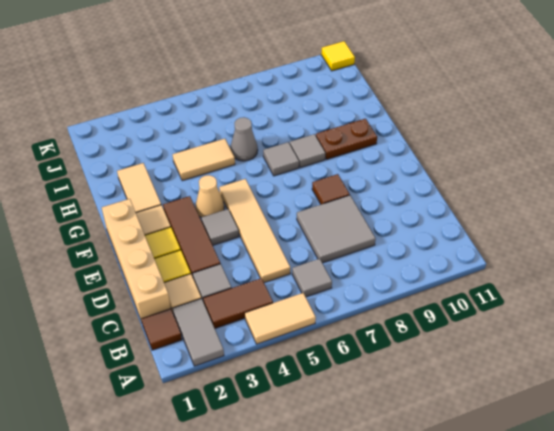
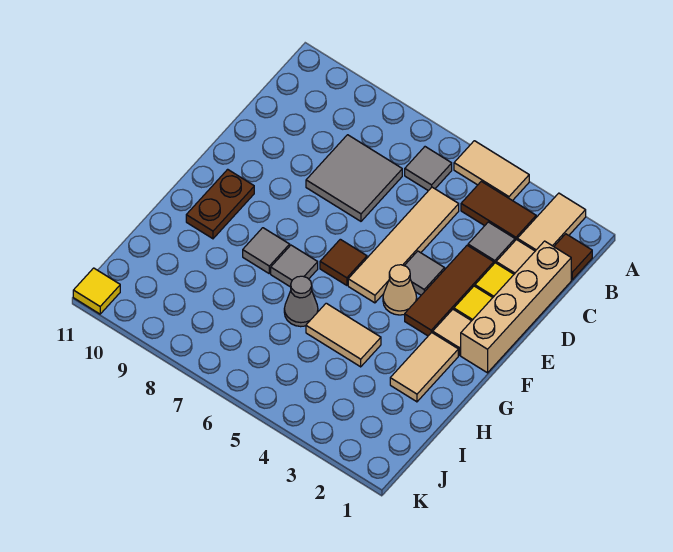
grey tile A2:B2 level 1 -> tan tile A2:B2 level 1
brown tile E8 level 1 -> brown tile F6 level 1
brown plate G9:G10 level 1 -> brown plate F10:G10 level 1

